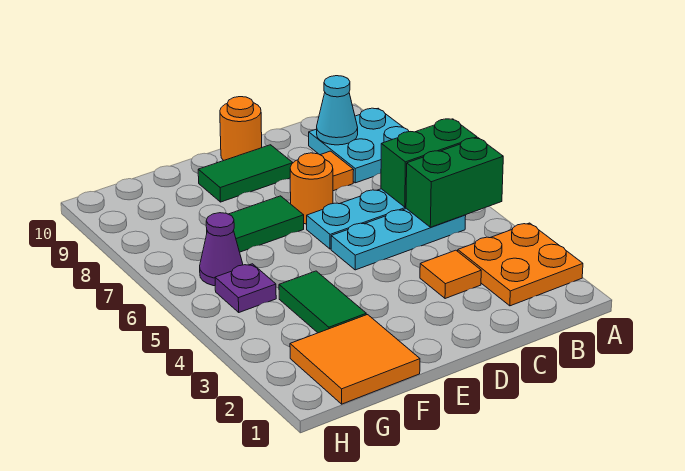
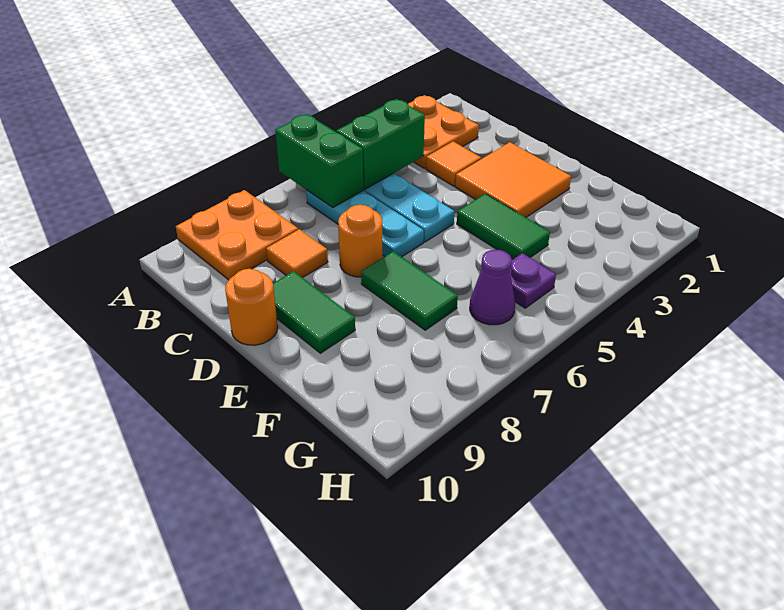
green brick A5:B5 level 2 -> green brick B4:B5 level 2
cyan plate A8:B9 level 1 -> orange plate A8:B9 level 1
cyan cone B9 level 2 -> none
orange tile F1:G2 level 1 -> orange tile D2:E3 level 1
green tile F3:F4 level 1 -> green tile E4:F4 level 1

